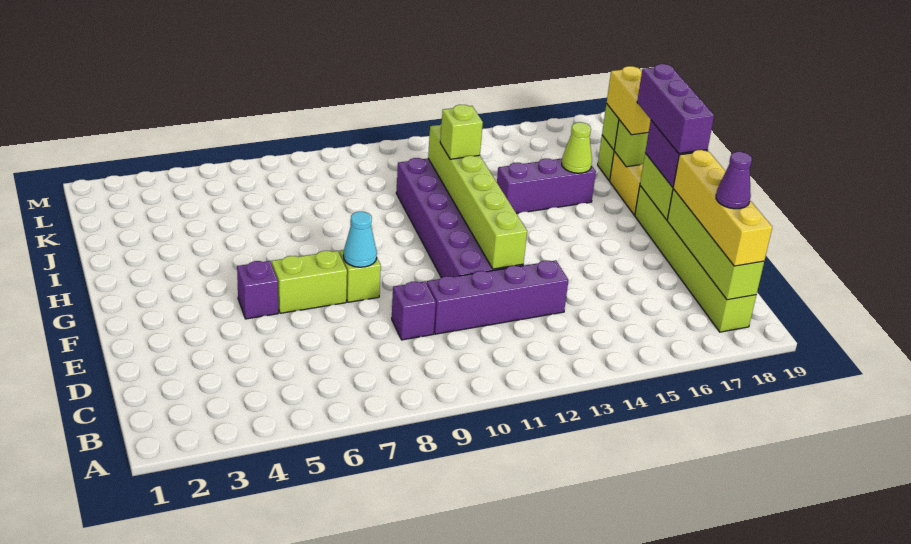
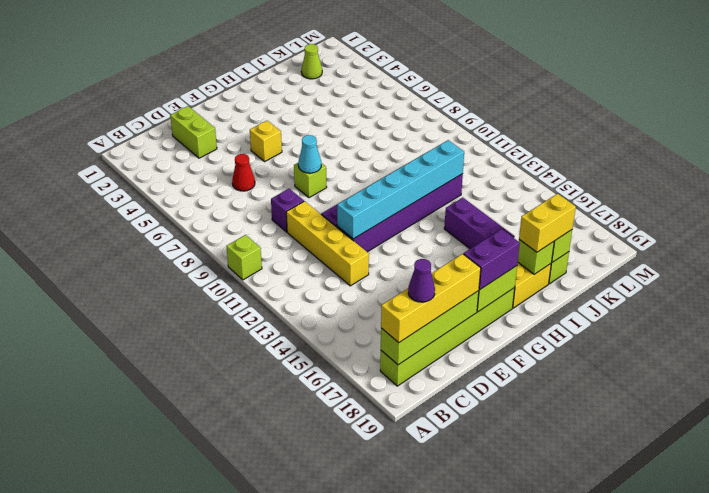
none -> red cone D6 level 1
purple brick D10:D13 level 1 -> yellow brick D10:D13 level 1
lime brick E12:J12 level 2 -> cyan brick E12:J12 level 2
purple brick F5 level 1 -> yellow brick F5 level 1
lime brick F6:F7 level 1 -> lime brick D2:D3 level 1
purple brick F18:H18 level 4 -> none
lime brick I12 level 3 -> lime brick A10 level 1
lime cone I16 level 2 -> lime cone K2 level 1

